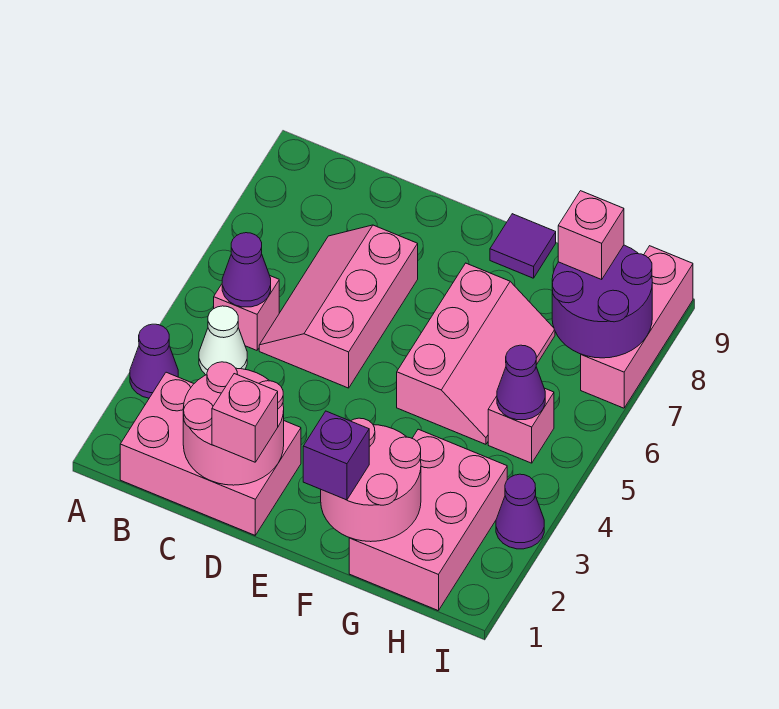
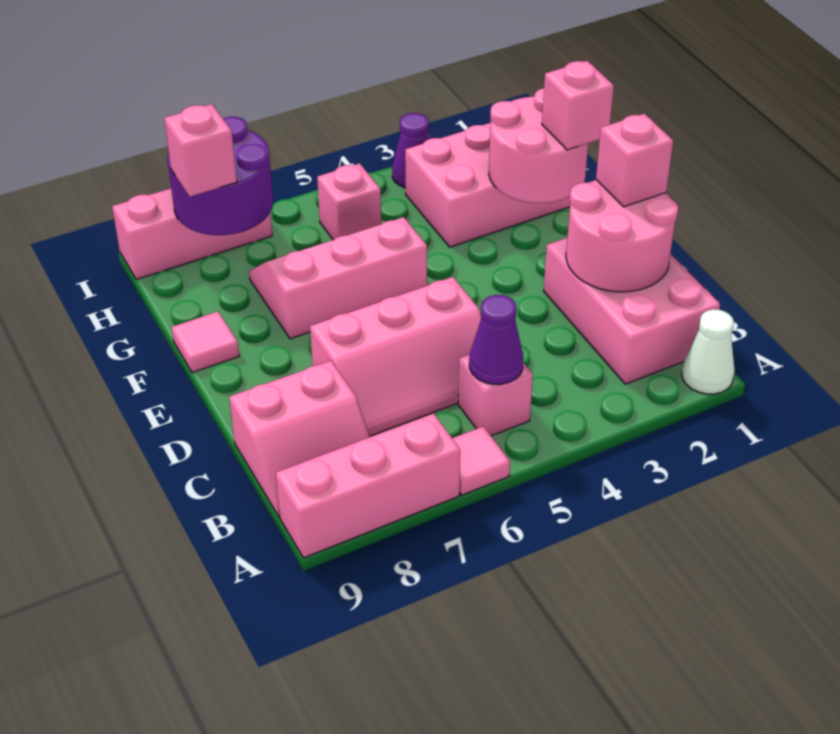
purple cone A3 level 1 -> none
none -> pink tile A6 level 1
none -> pink brick A7:A9 level 1
white cone B4 level 1 -> white cone A1 level 1
none -> pink slope B8:C9 level 1 top C
purple brick F1 level 3 -> pink brick F1 level 3
purple tile F9 level 1 -> pink tile F9 level 1
purple cone H5 level 2 -> none

